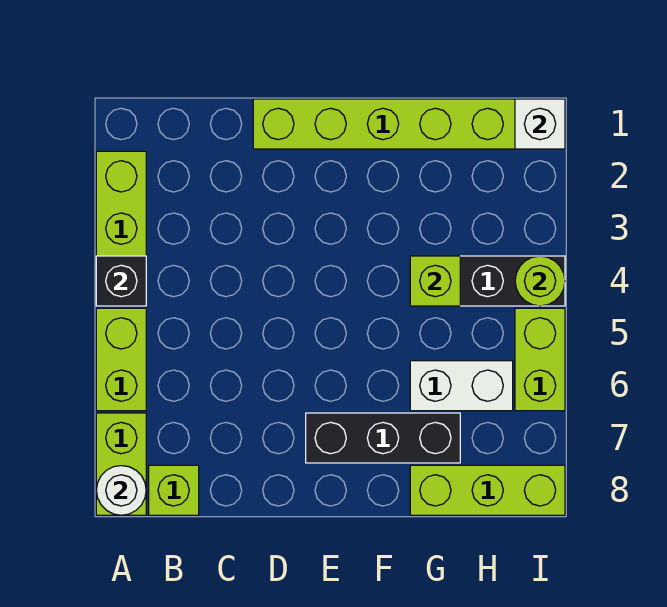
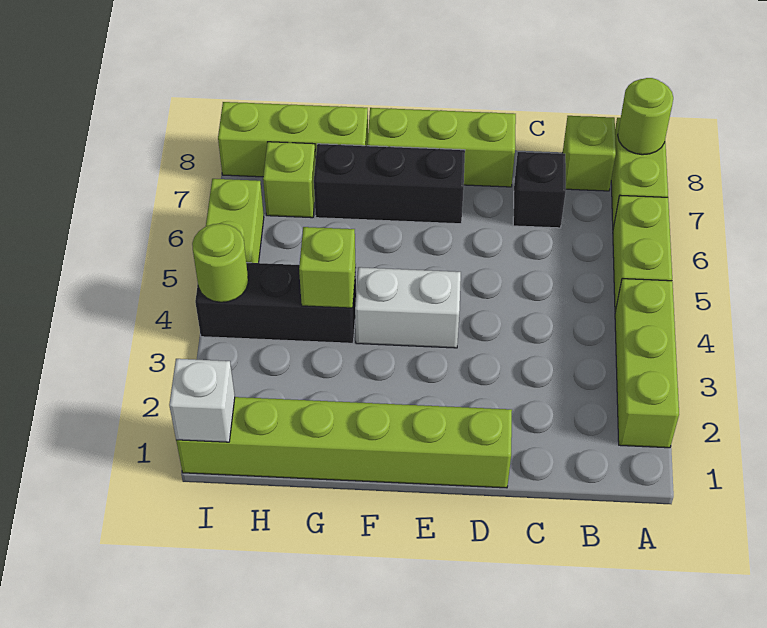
black brick A4 level 2 -> black brick C7 level 1
white round brick A8 level 2 -> lime round brick A8 level 2
none -> lime brick D8:F8 level 1
white brick G6:H6 level 1 -> white brick E4:F4 level 1
none -> lime brick H7 level 1

